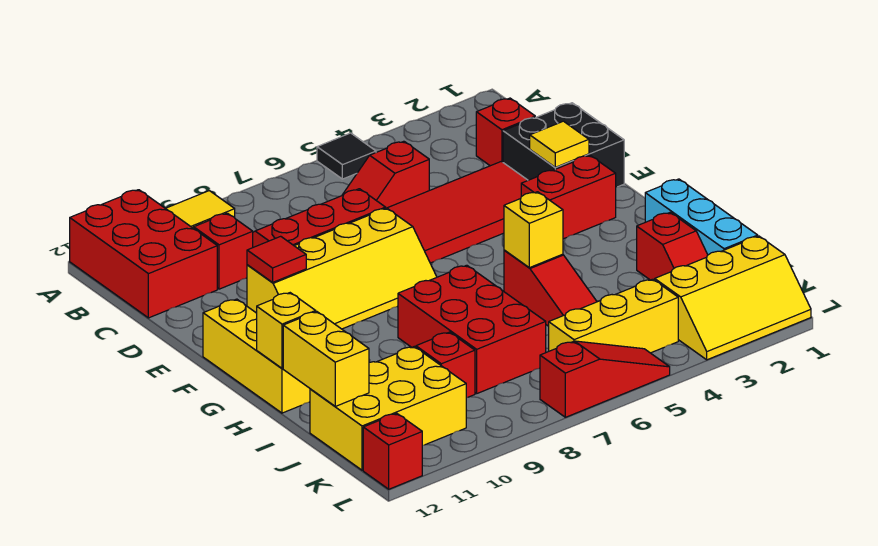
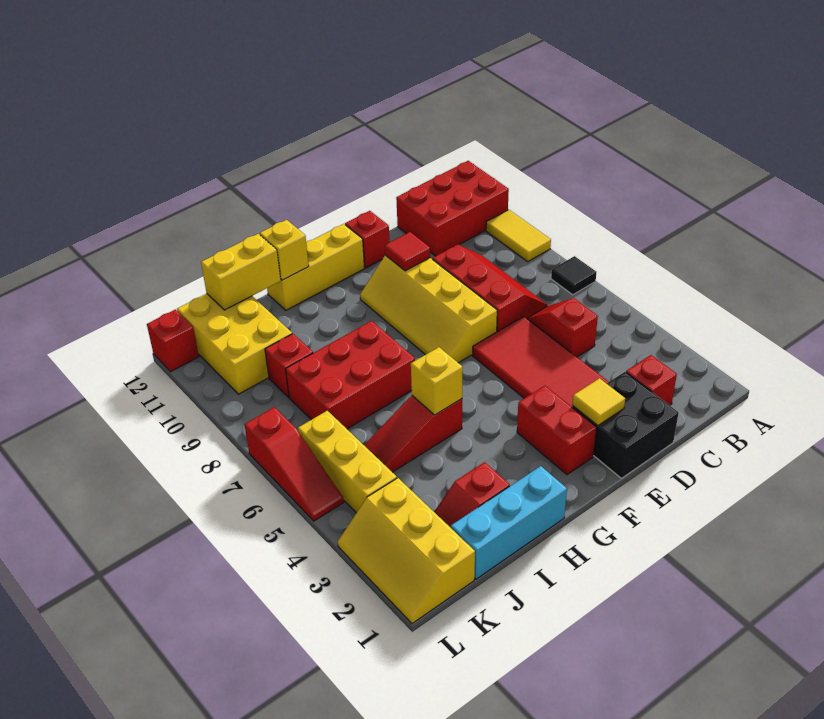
black tile A5 level 1 -> black tile A7 level 1
red brick C10 level 1 -> red brick E12 level 1

